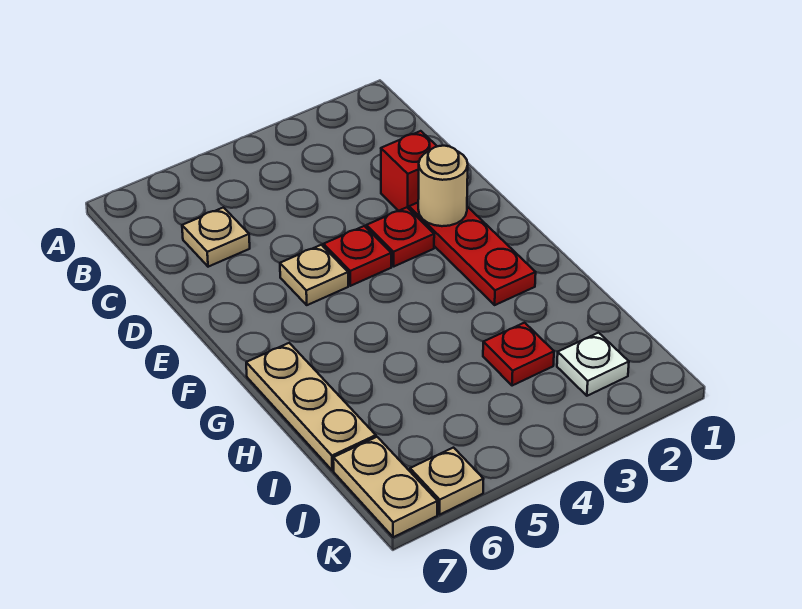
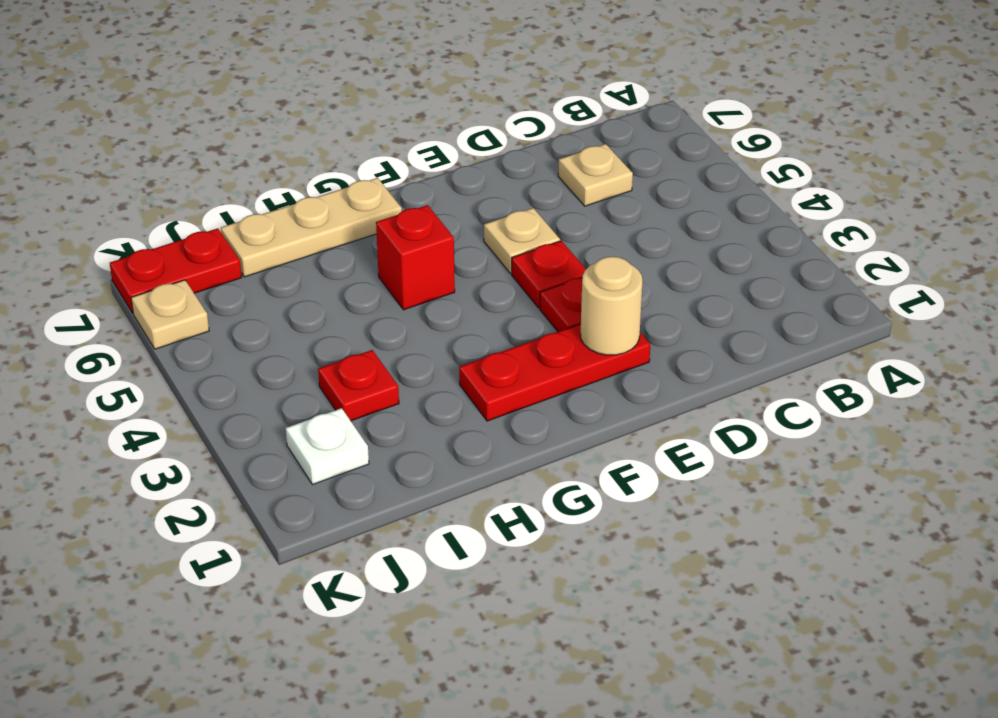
red brick D2 level 1 -> red brick G5 level 1
tan plate J7:K7 level 1 -> red plate J7:K7 level 1

